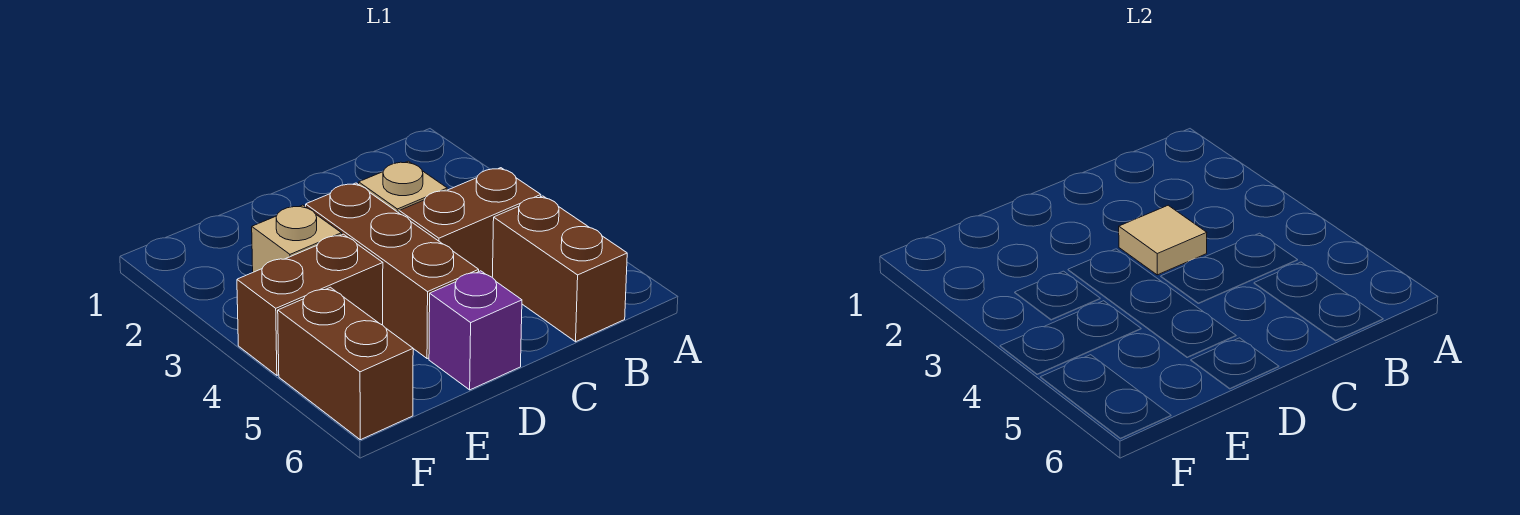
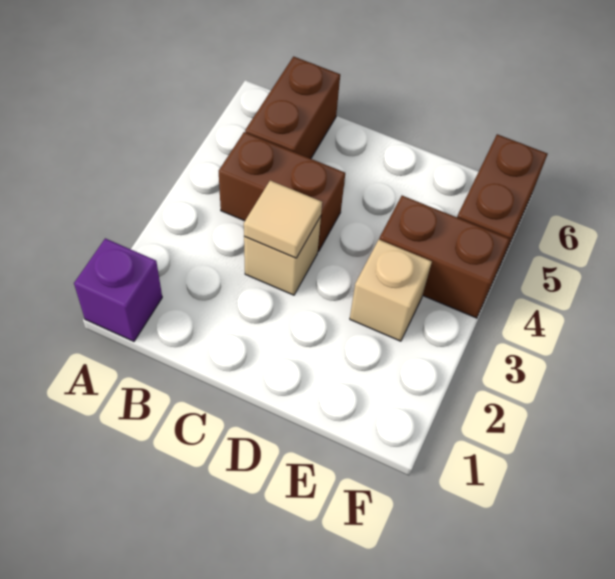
brown brick D3:D5 level 1 -> none
purple brick D6 level 1 -> purple brick A1 level 1

